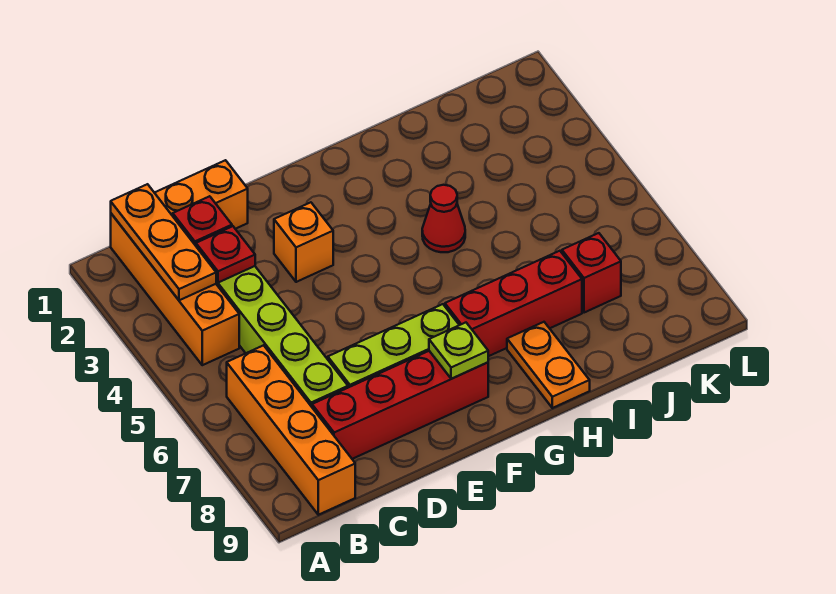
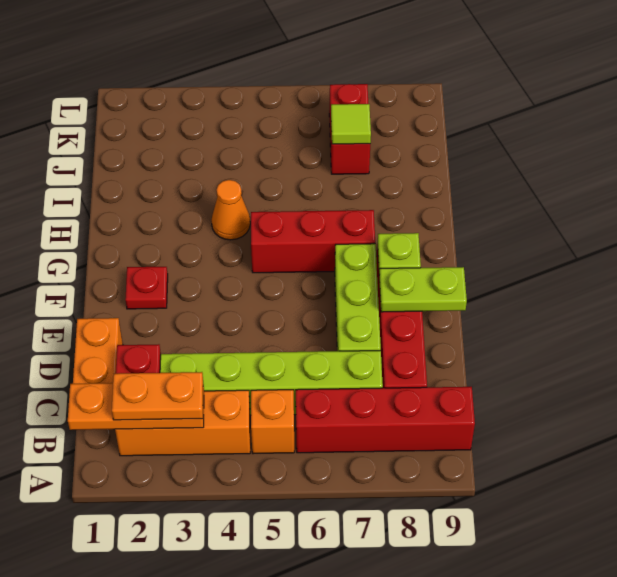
orange brick B1:B4 level 1 -> orange brick B2:B4 level 1
orange brick B6:B9 level 1 -> red brick B6:B9 level 1
red plate C3 level 2 -> red plate F2 level 1
orange brick E3 level 1 -> orange brick B5 level 1
none -> lime plate E8:E9 level 2
red brick G7:I7 level 1 -> red brick G5:G7 level 1
red cone H4 level 1 -> orange cone H4 level 1
orange plate H8:H9 level 1 -> orange plate B2:B3 level 3
red brick J7 level 1 -> red brick J7:K7 level 1
none -> lime tile J7 level 2

